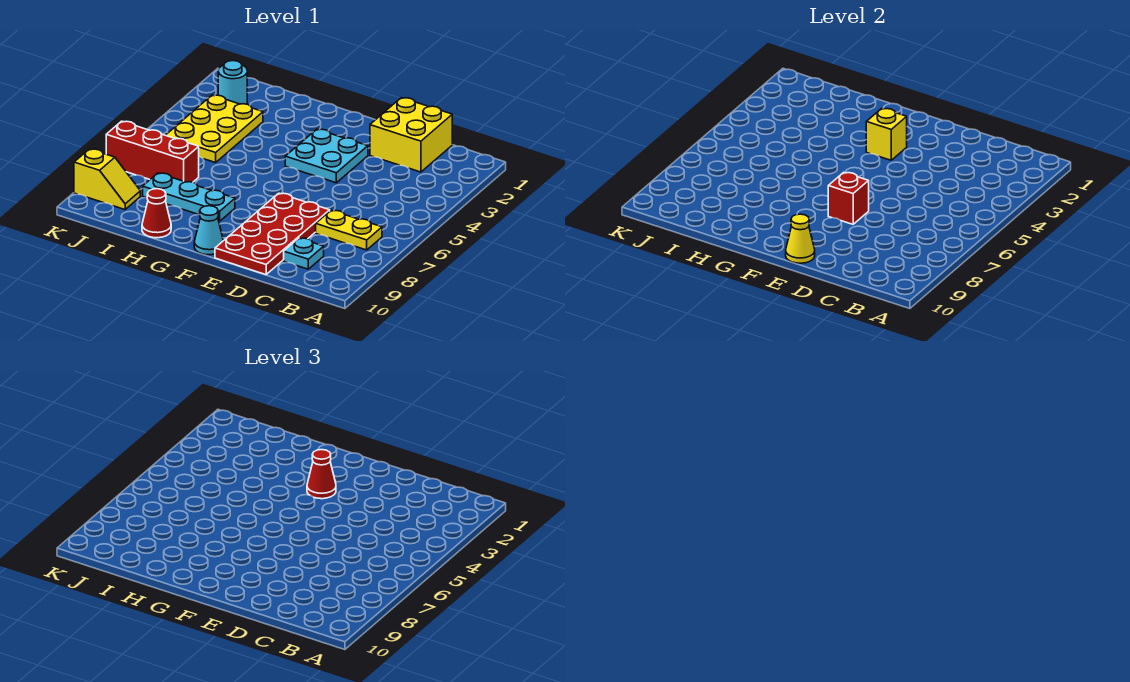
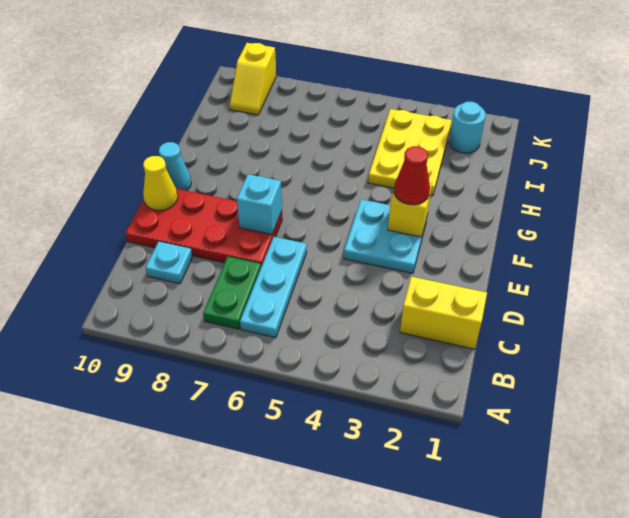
yellow plate B7:C7 level 1 -> green plate B7:C7 level 1
yellow brick C1:D2 level 1 -> yellow brick C1:C2 level 1
red brick E7 level 2 -> cyan brick E7 level 2
cyan plate G8:I8 level 1 -> cyan plate B6:D6 level 1
red cone H10 level 1 -> none
yellow plate I3:J5 level 1 -> yellow plate H3:J4 level 1
red brick I7:K7 level 1 -> none

